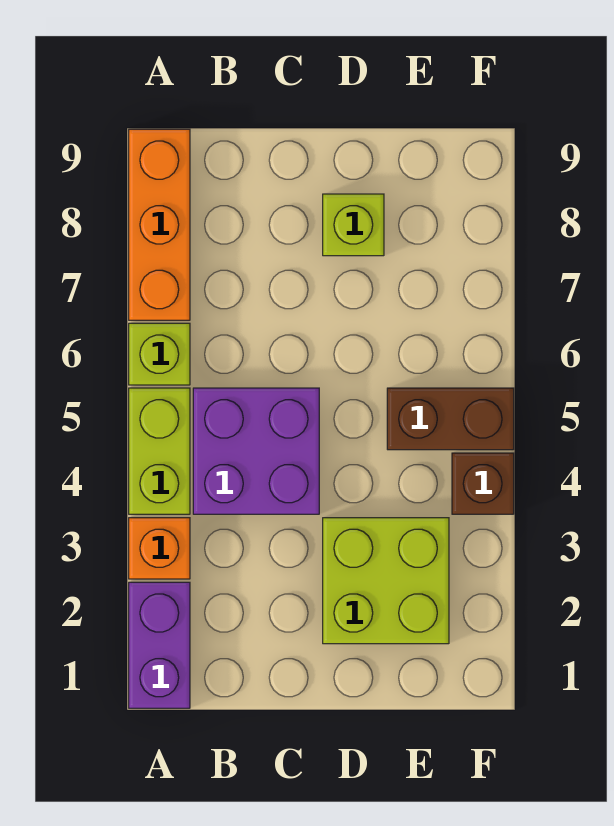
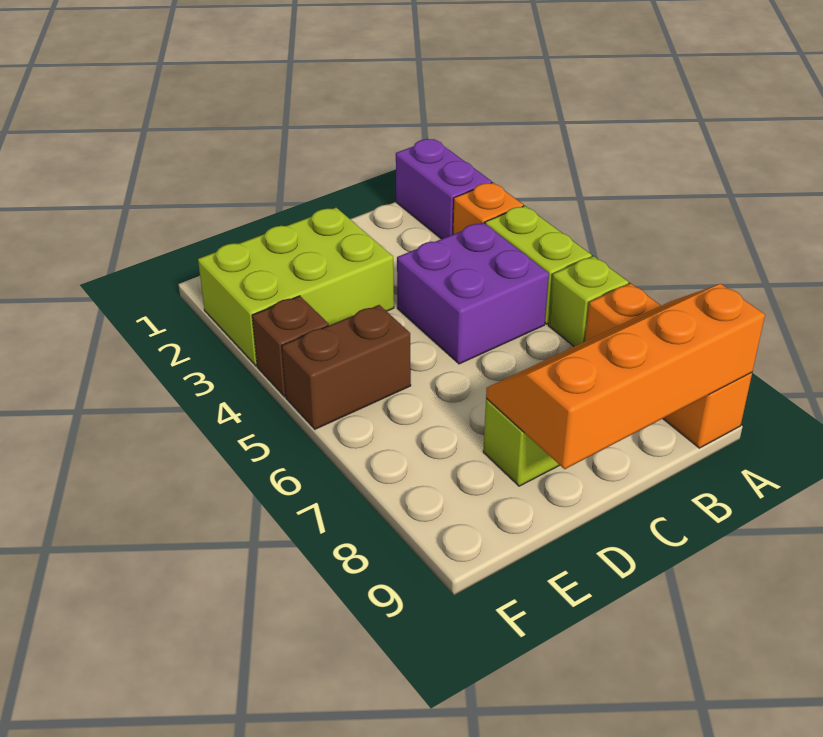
none -> orange slope A8:D9 level 2 top 9
lime brick D2:E3 level 1 -> lime brick D2:F3 level 1

